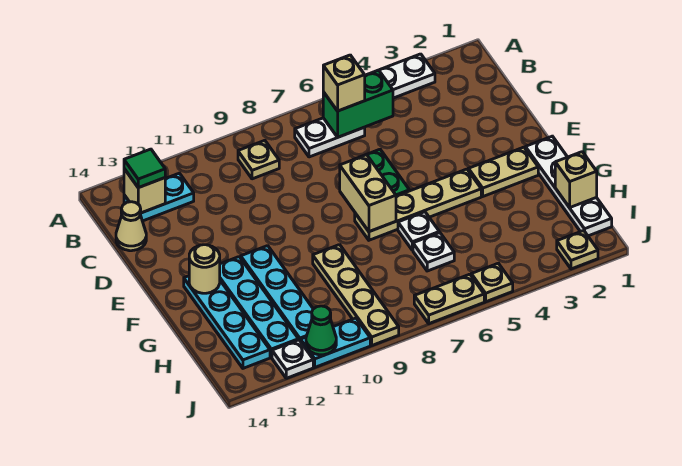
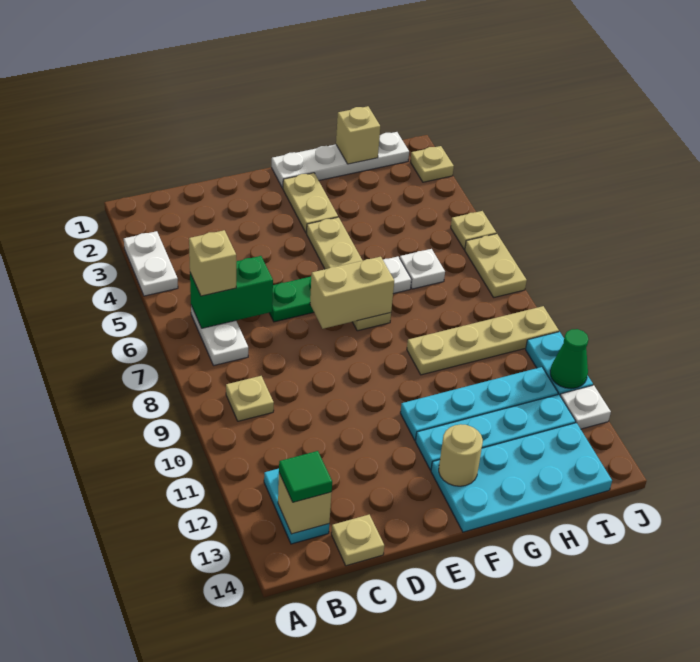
green brick B5:B6 level 2 -> green brick B6:C6 level 2
tan cone C14 level 1 -> tan plate C14 level 1
cyan plate F13:I13 level 1 -> cyan plate F13:I14 level 1

